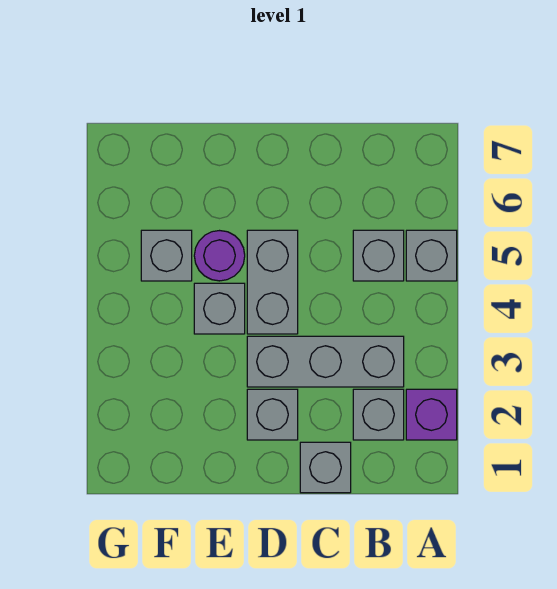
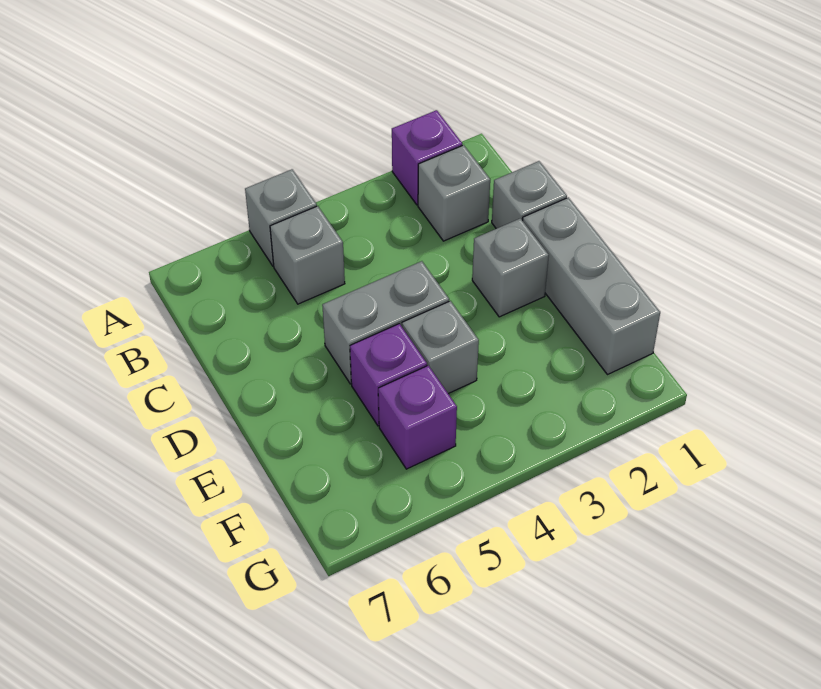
grey brick B3:D3 level 1 -> grey brick D1:F1 level 1
purple round brick E5 level 1 -> purple brick E5 level 1
grey brick F5 level 1 -> purple brick F5 level 1

